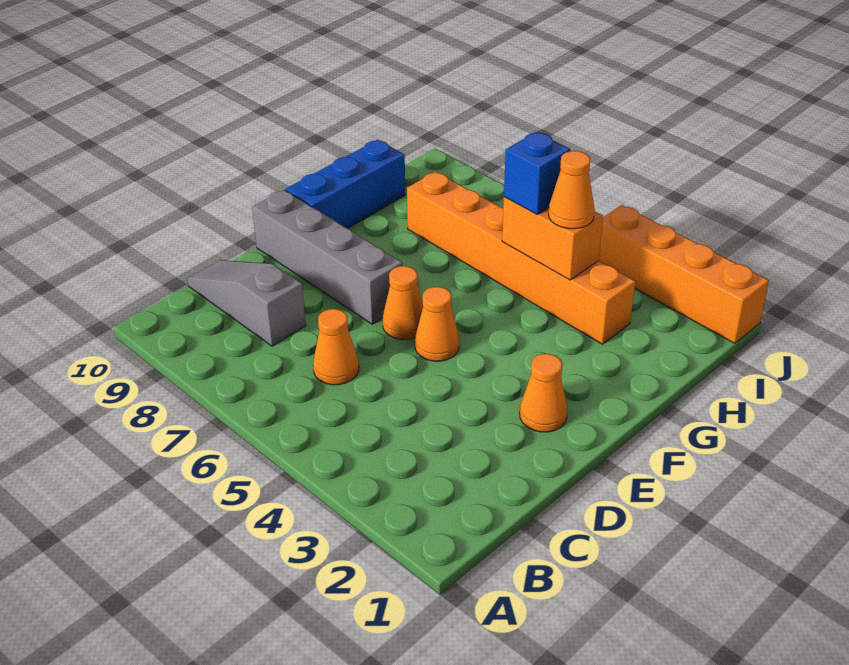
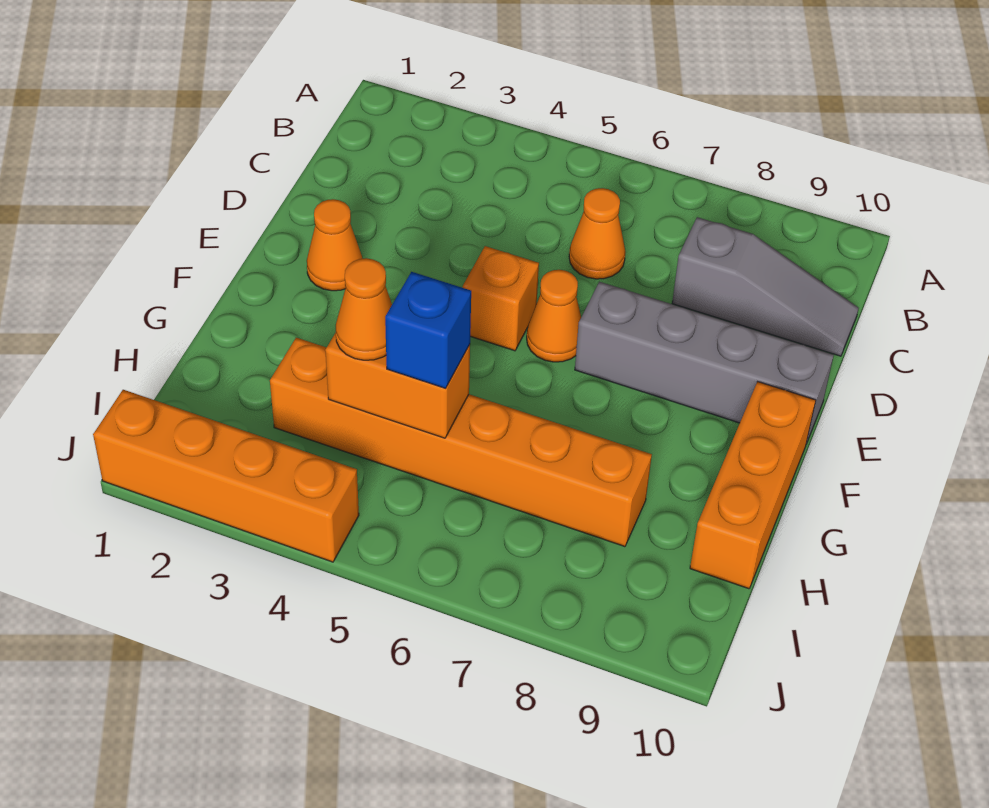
orange cone E5 level 1 -> orange brick E5 level 1
blue brick F10:H10 level 1 -> orange brick F10:H10 level 1

